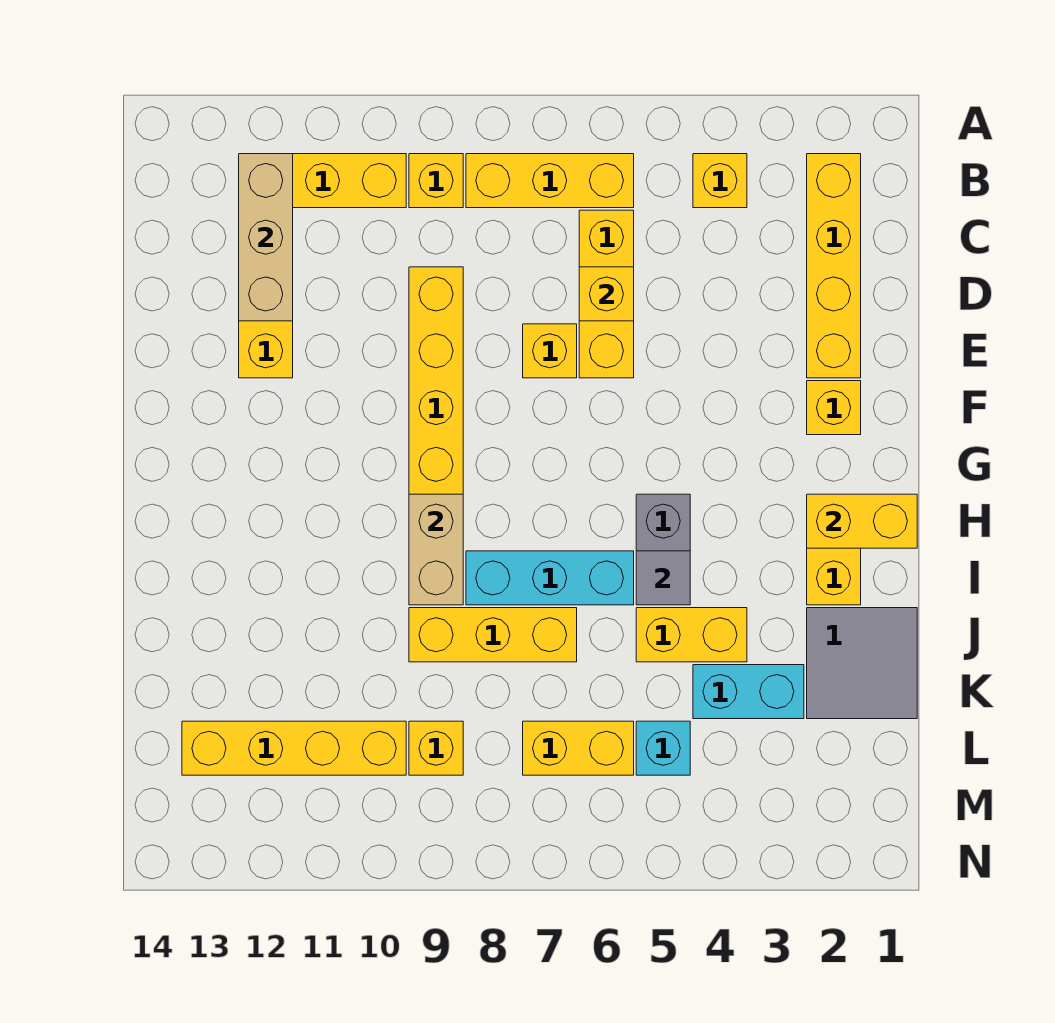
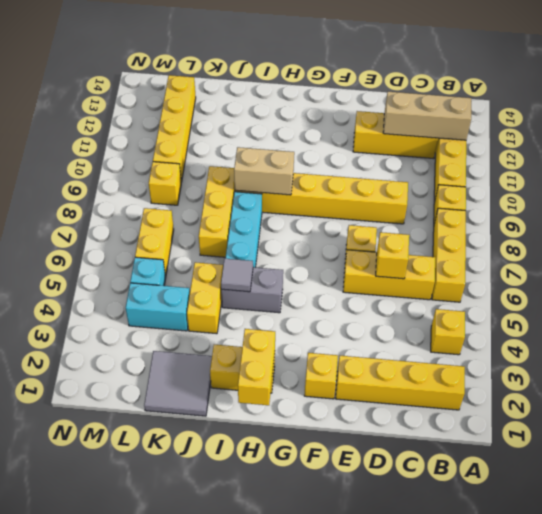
cyan brick K3:K4 level 1 -> cyan brick K4:L4 level 1

